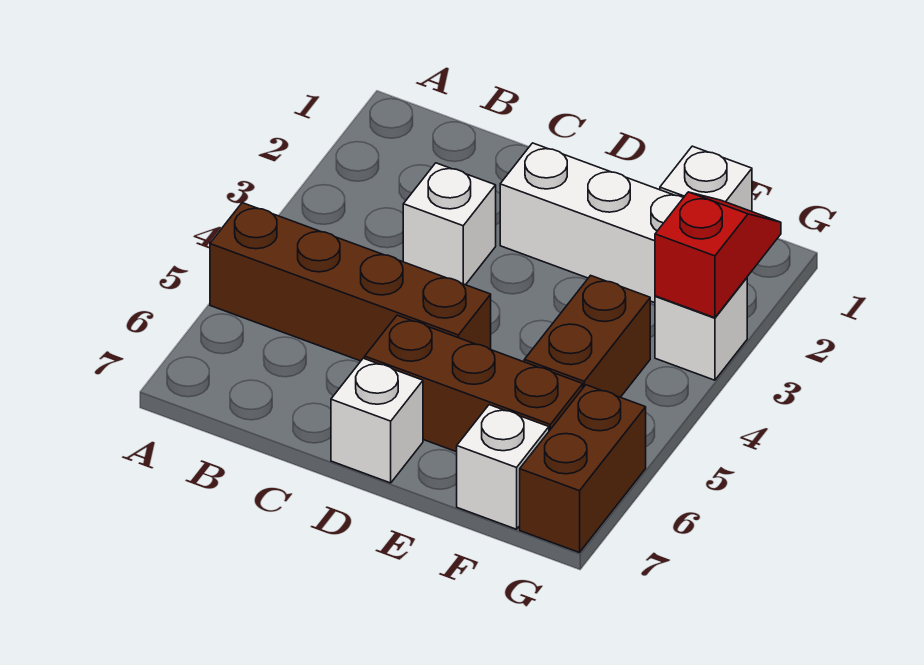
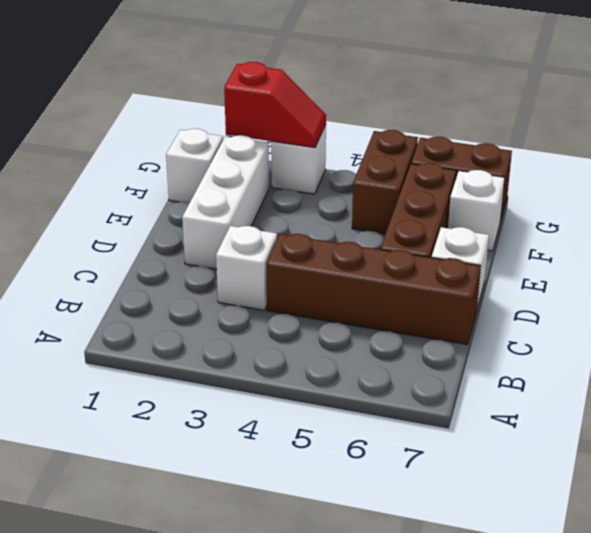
brown brick A5:D5 level 1 -> brown brick C4:C7 level 1
brown brick F4:F5 level 1 -> brown brick F5:G5 level 1
red slope G2:G3 level 2 top 3 -> red slope G2:G3 level 2 top 2

